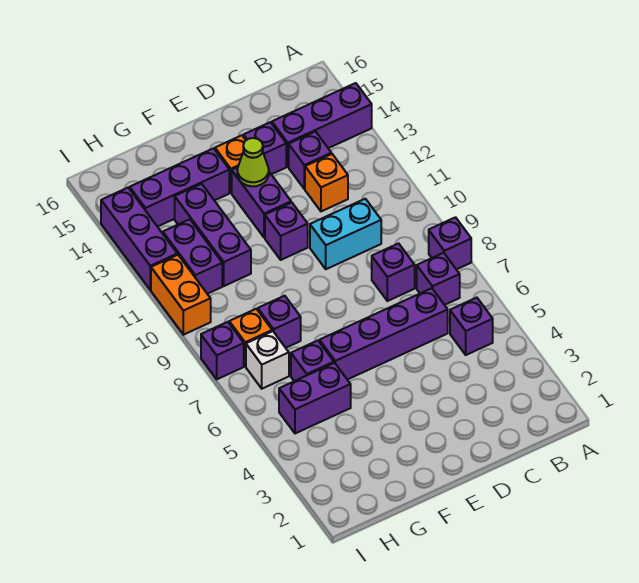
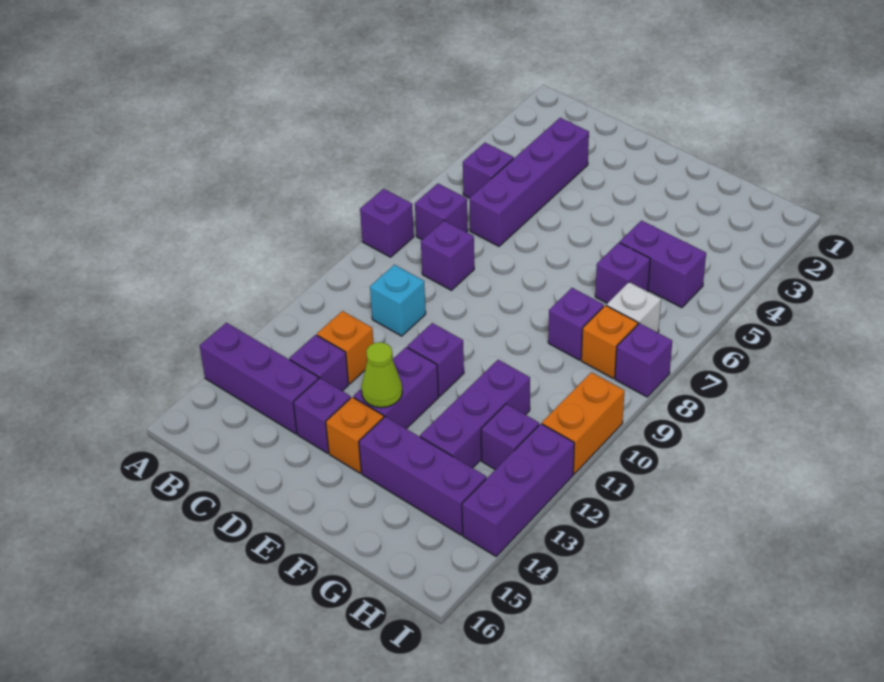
purple brick C6:F6 level 1 -> purple brick C3:C6 level 1
cyan brick C10:D10 level 1 -> cyan brick C10 level 1
purple brick H11:H12 level 1 -> purple brick H12 level 1

